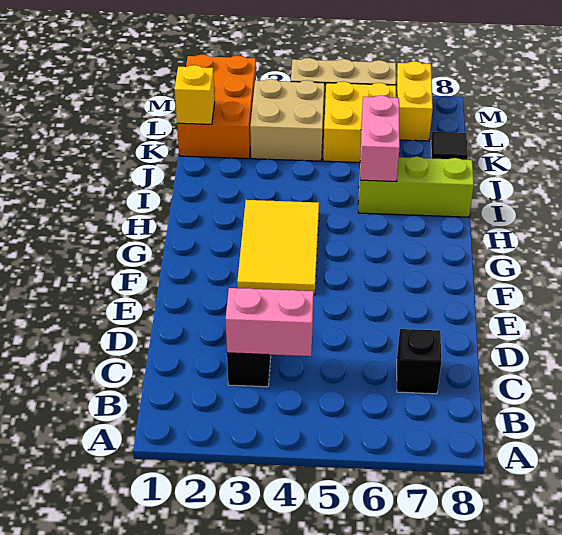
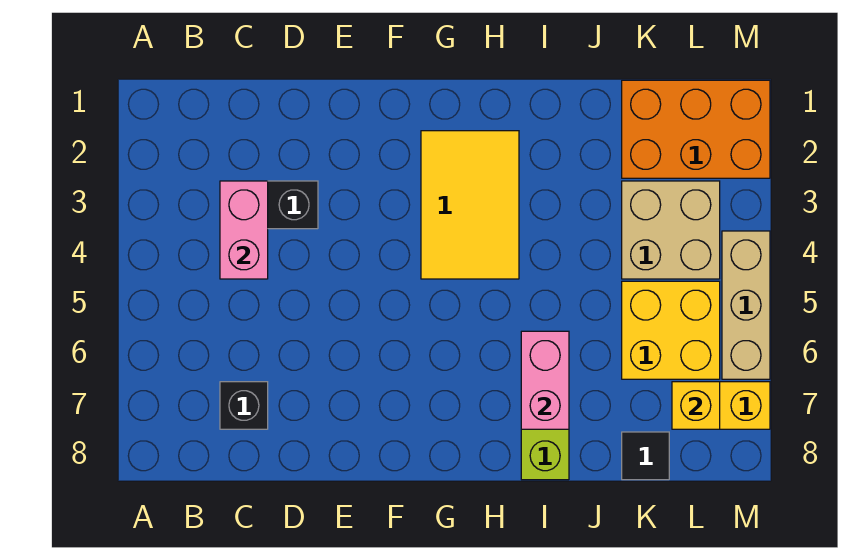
yellow tile F3:H4 level 1 -> yellow tile G2:H4 level 1
pink brick I6:J6 level 2 -> pink brick I6:I7 level 2
yellow brick K1 level 2 -> yellow brick L7 level 2

